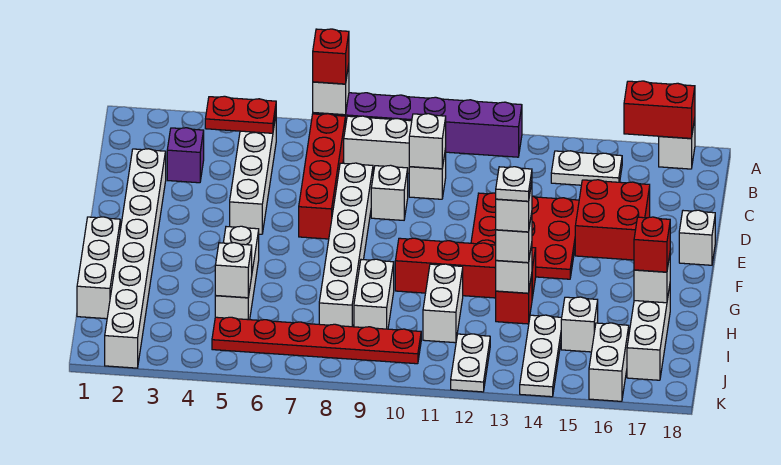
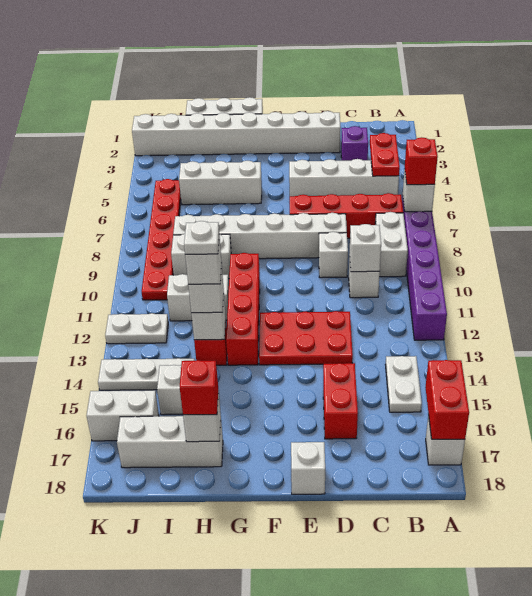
red plate D12:F14 level 1 -> red plate D12:F13 level 1
red brick D15:E16 level 1 -> red brick D15:D16 level 1
white brick I5 level 2 -> none

